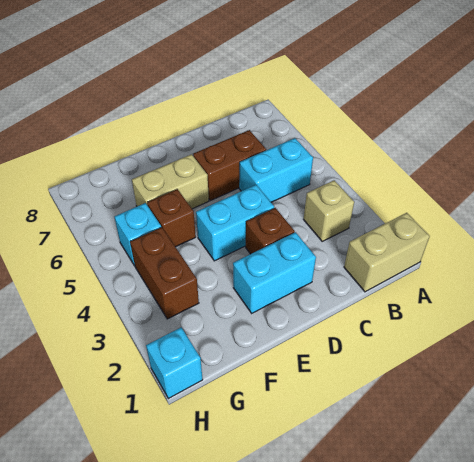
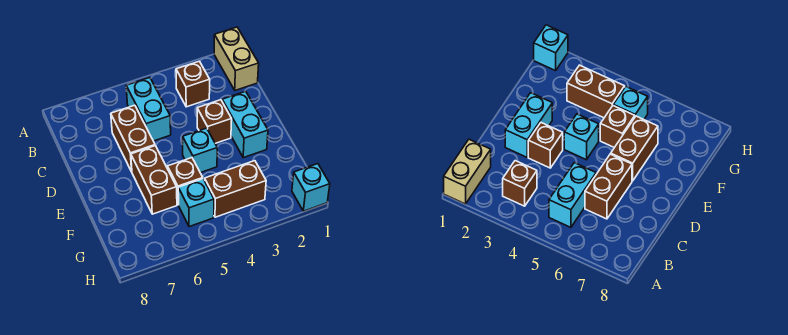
tan brick B3 level 1 -> brown brick B3 level 1
cyan brick D4:E4 level 1 -> cyan brick E4 level 1
tan brick E6:F6 level 1 -> brown brick E6:F6 level 1

